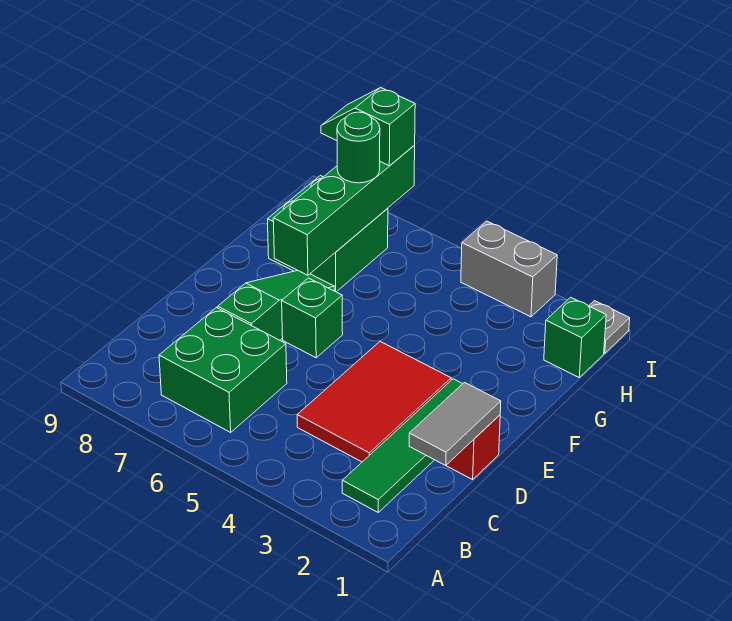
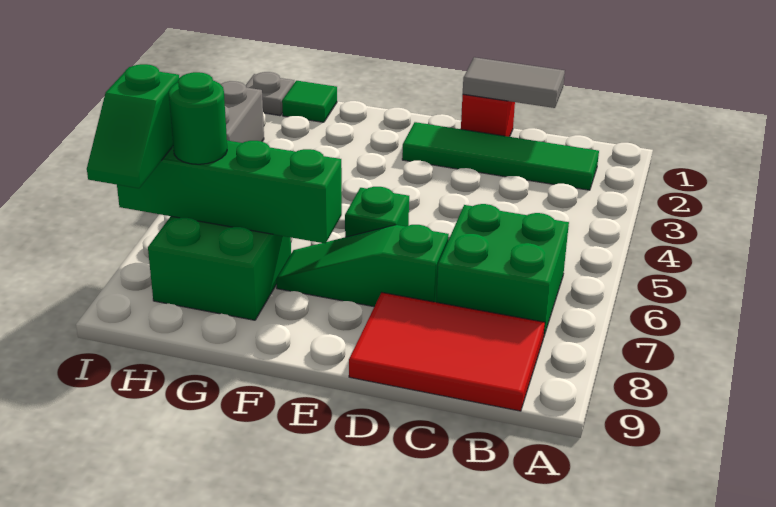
red tile C3:E4 level 1 -> red tile B8:D9 level 1
green brick H1 level 1 -> green tile H1 level 1

